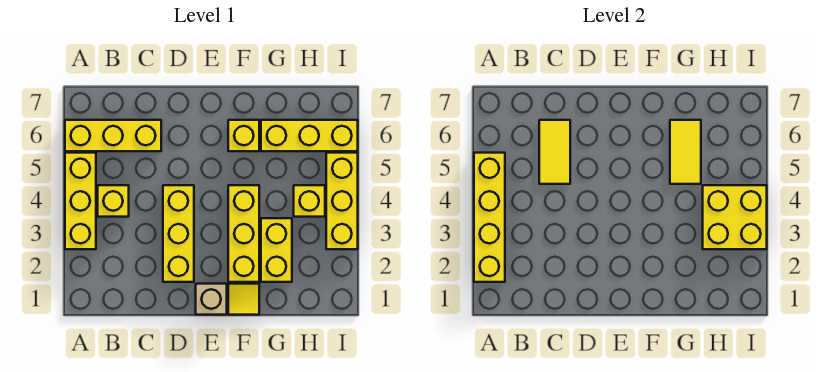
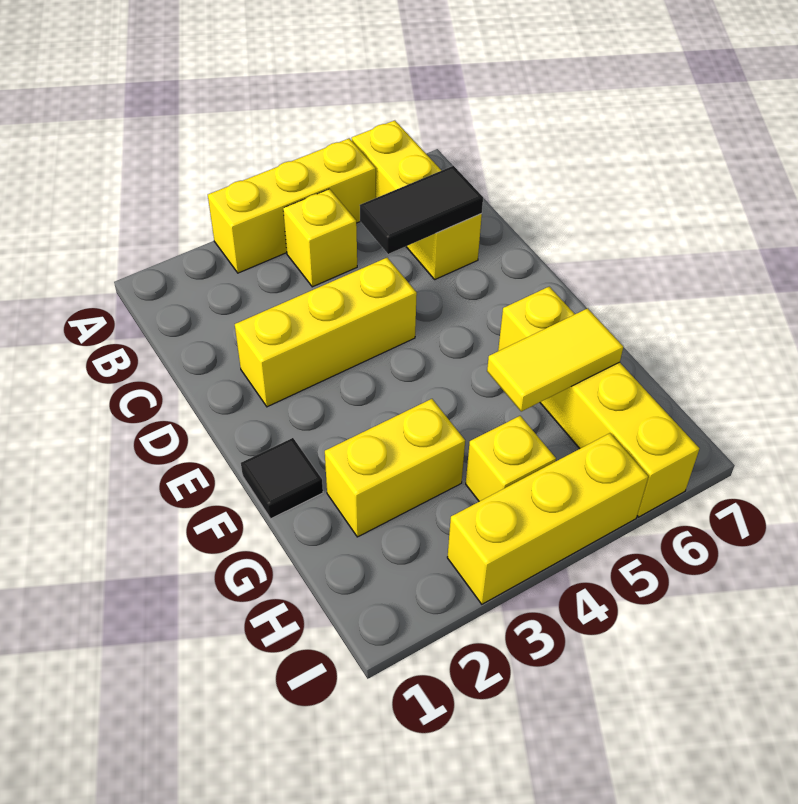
yellow brick A2:A5 level 2 -> none
yellow tile C5:C6 level 2 -> black tile C5:C6 level 2
tan brick E1 level 1 -> none
yellow tile F1 level 1 -> black tile F1 level 1
yellow brick F2:F4 level 1 -> none
yellow brick H3:I4 level 2 -> none

